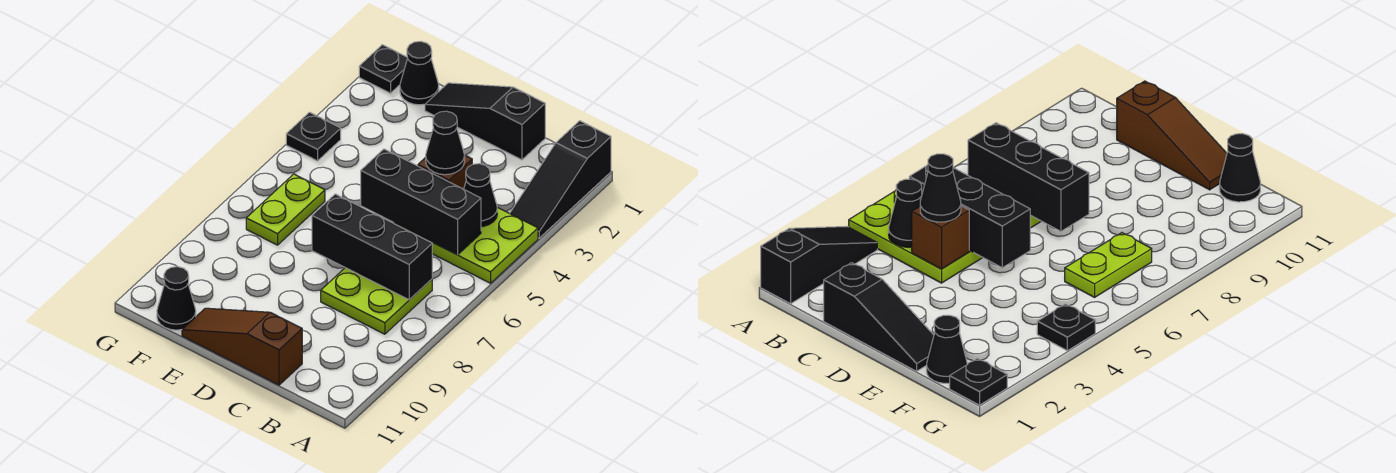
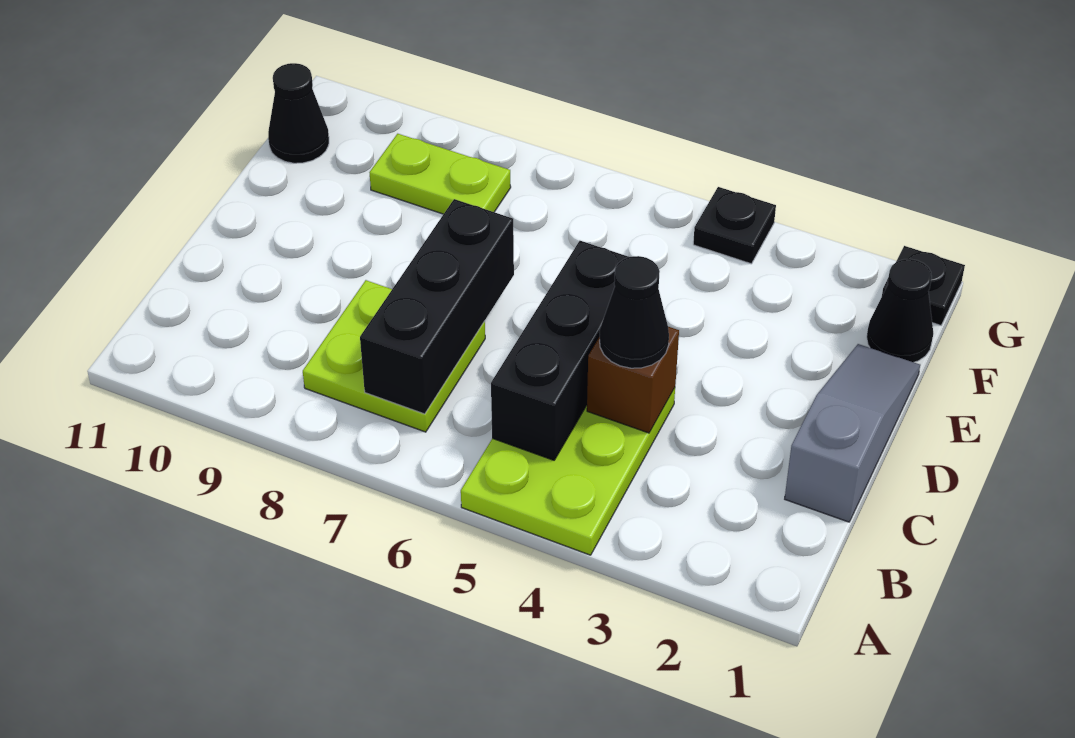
black slope A1:A3 level 1 top 1 -> none
black cone B4 level 2 -> none
black slope C1:E1 level 1 top C -> grey slope C1:E1 level 1 top C
brown slope C11:E11 level 1 top C -> none
lime plate F6:F7 level 1 -> lime plate F8:F9 level 1

